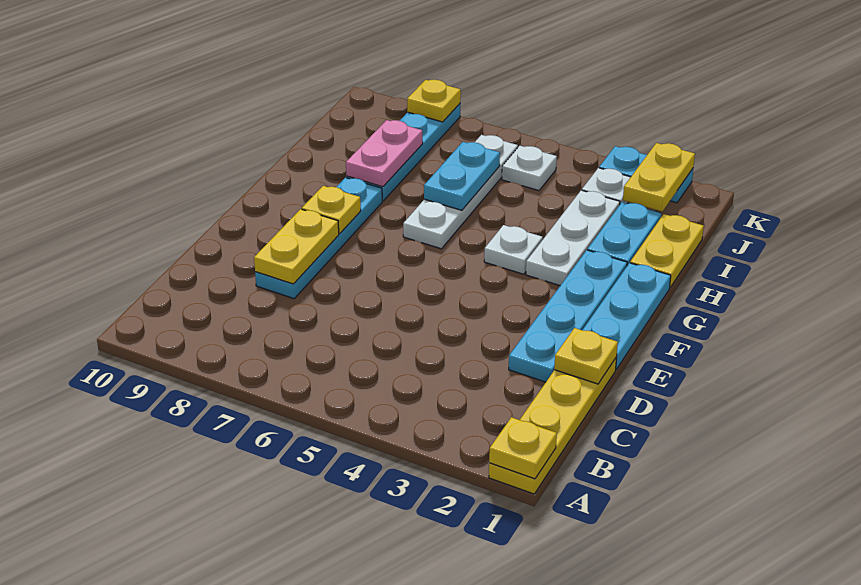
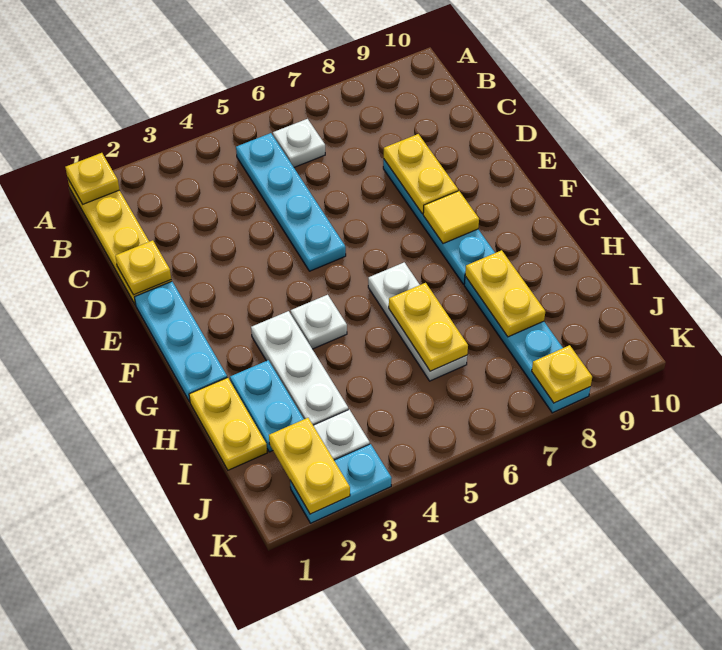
cyan plate D2:G2 level 1 -> cyan plate B5:E5 level 1
yellow plate F8 level 2 -> yellow tile F8 level 2
white plate G6:J6 level 1 -> white plate G6:I6 level 1
cyan plate H6:I6 level 2 -> yellow plate H6:I6 level 2
pink plate H8:I8 level 2 -> yellow plate H8:I8 level 2
white plate J5 level 1 -> white plate B6 level 1

